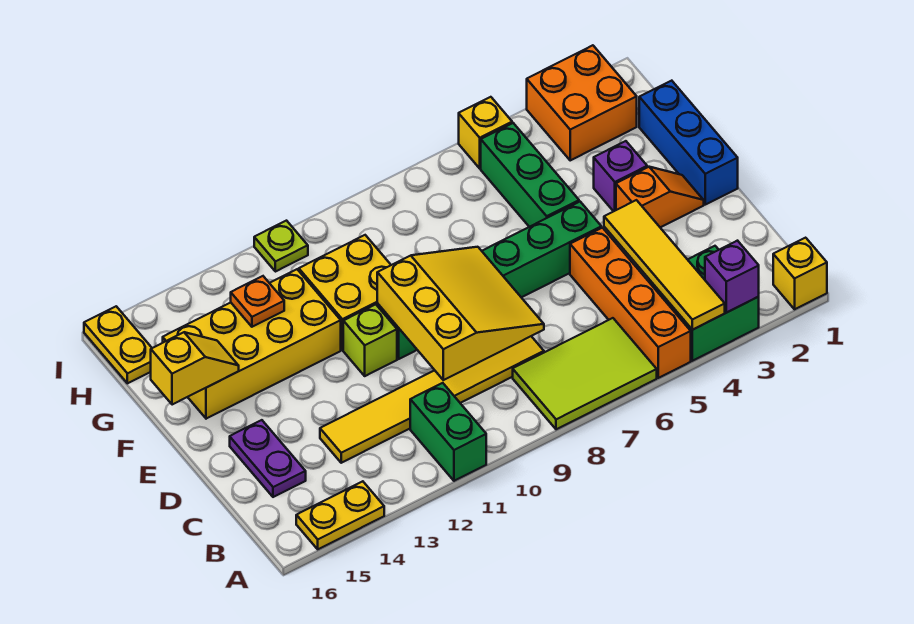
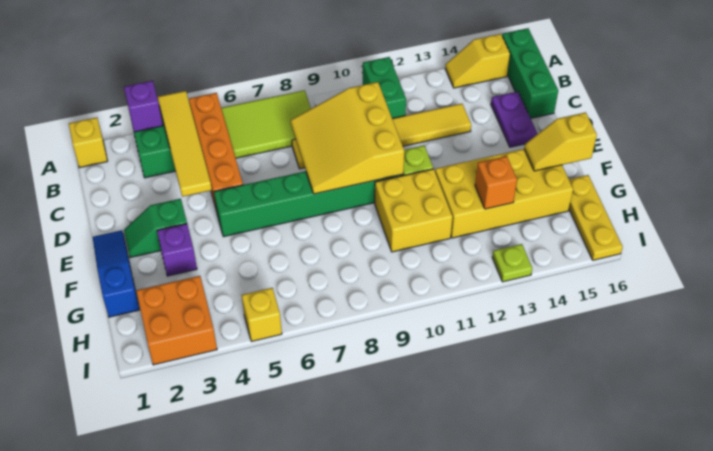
yellow plate A14:A15 level 1 -> yellow slope A14:A15 level 1 top 15
blue brick E1:G1 level 1 -> blue slope E1:G1 level 1 top G
orange slope E2:E3 level 1 top 3 -> green slope E2:E3 level 1 top 3
green brick F5:H5 level 1 -> green brick A16:C16 level 1
orange plate G13 level 2 -> orange brick G13 level 2
yellow plate H16:I16 level 1 -> yellow plate G16:I16 level 1
lime plate I11 level 1 -> lime plate I13 level 1

